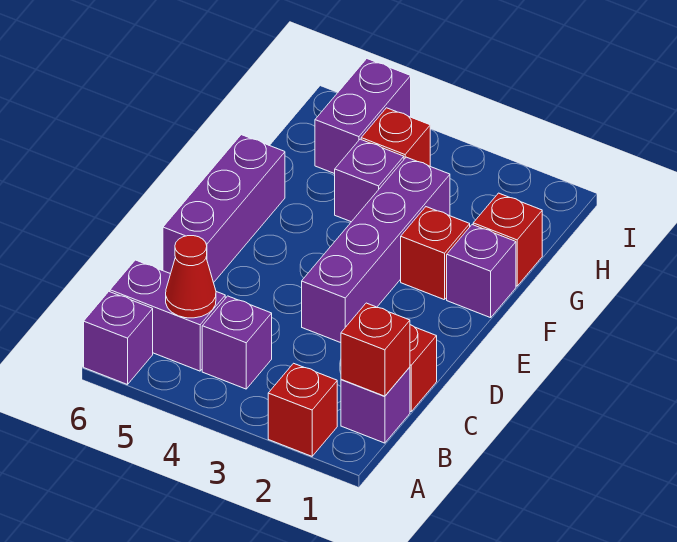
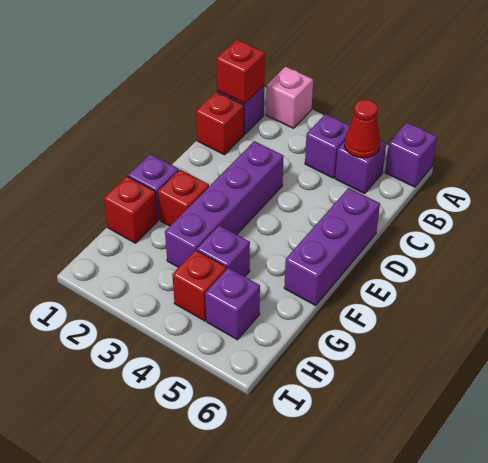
red brick A2 level 1 -> pink brick A2 level 1
purple brick B5:B6 level 1 -> purple brick B5 level 1
purple brick H5:I5 level 1 -> purple brick H5 level 1

